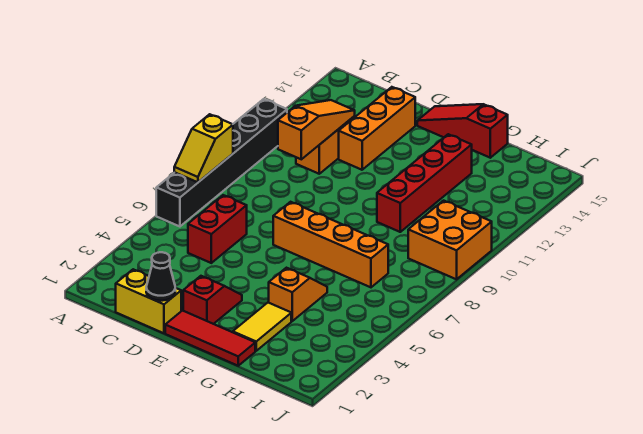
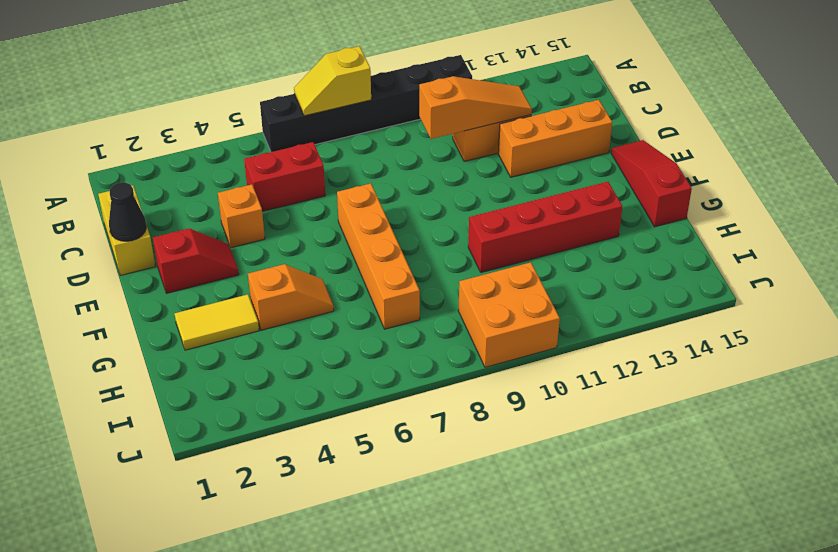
none -> orange brick D4 level 1
red tile E1:G1 level 1 -> none

